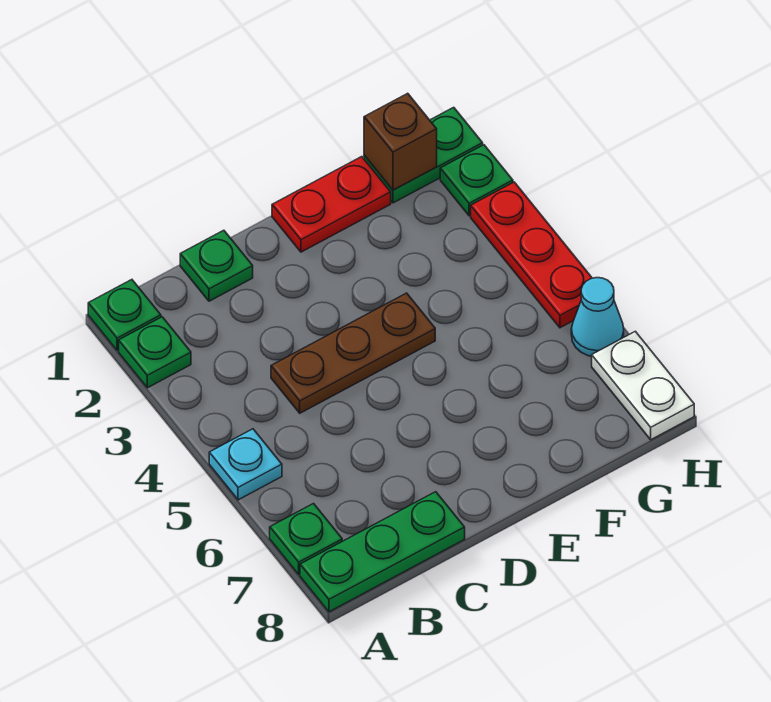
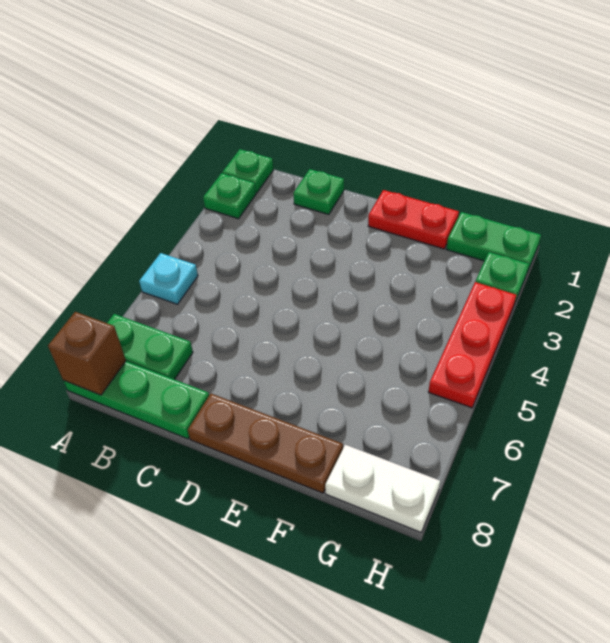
green plate A7 level 1 -> green plate A7:B7 level 1
brown plate C4:E4 level 1 -> brown plate D8:F8 level 1
brown brick G1 level 2 -> brown brick A8 level 2
cyan cone H6 level 1 -> none
white plate H7:H8 level 1 -> white plate G8:H8 level 1

